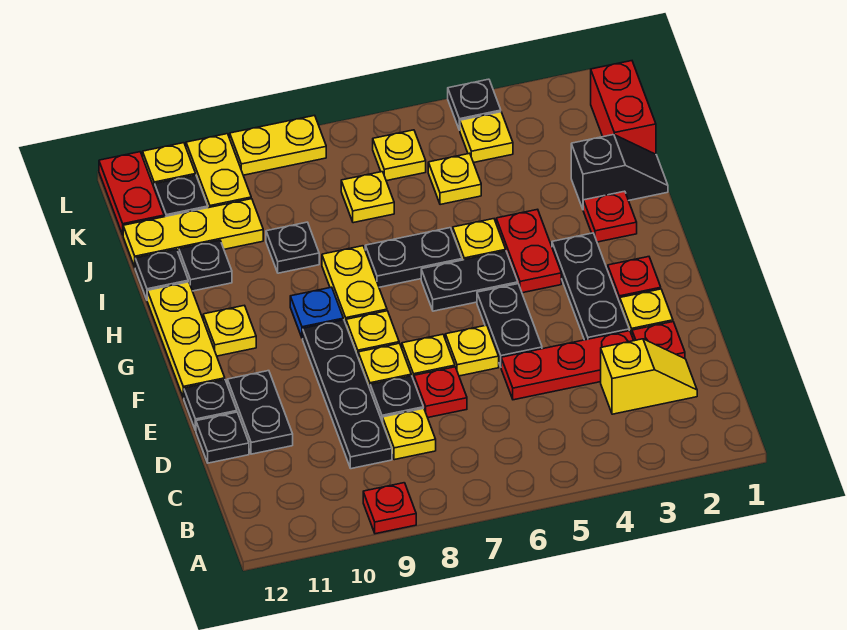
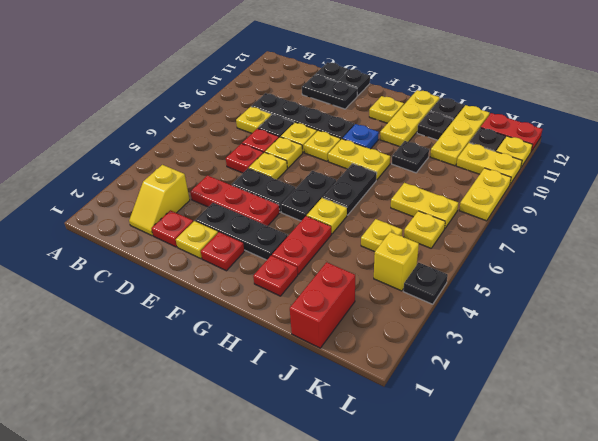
red plate A9 level 1 -> red plate D6 level 1
red plate D3:D5 level 1 -> red plate D4:F4 level 1
yellow plate F12:H12 level 1 -> yellow plate H10:H12 level 1
red plate G4:H4 level 1 -> red plate H3:H4 level 1
black slope I1:I2 level 1 top 2 -> none
red brick J1:K1 level 1 -> red brick J1:J2 level 1
yellow plate J7 level 1 -> yellow plate J7:K7 level 1
yellow plate K4 level 1 -> yellow brick K4 level 1

